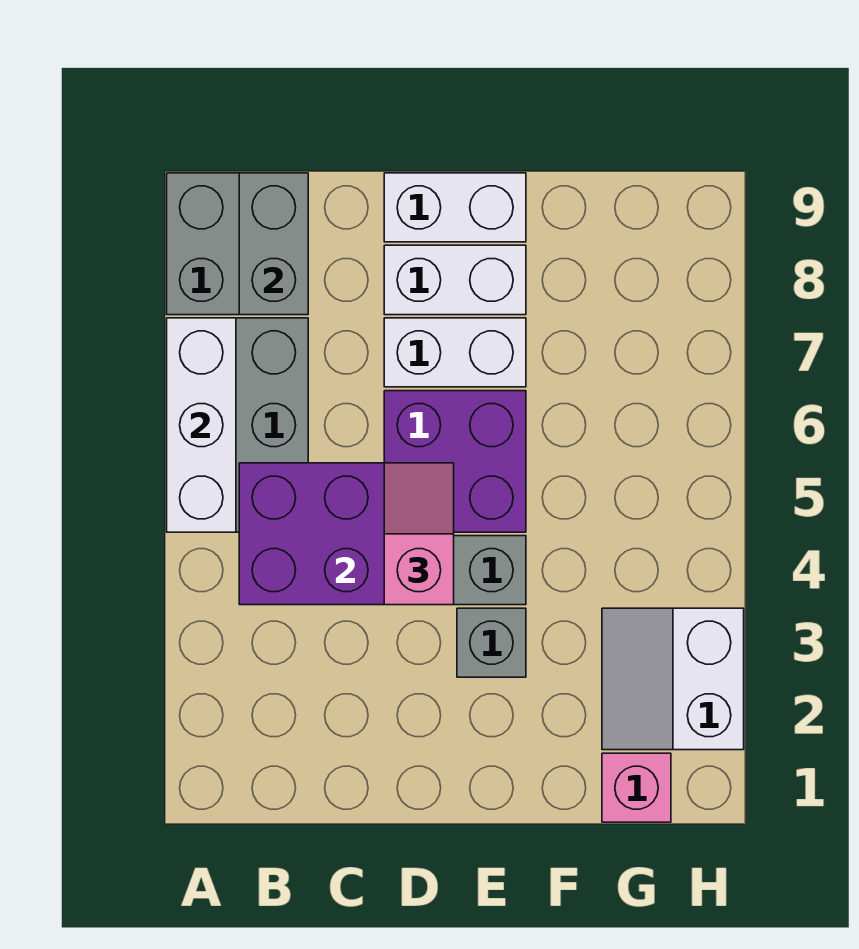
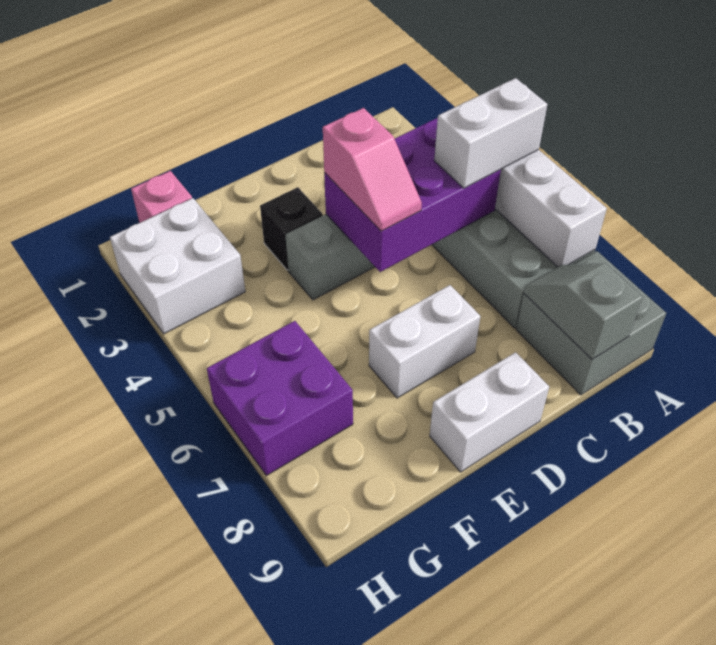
grey brick B8:B9 level 2 -> grey slope B8:B9 level 2 top 9
purple brick D5:E6 level 1 -> purple brick G6:H7 level 1
white brick D8:E8 level 1 -> white brick A5:B5 level 3
grey brick E3 level 1 -> black brick E3 level 1
white slope G2:H3 level 1 top H -> white brick G2:H3 level 1

